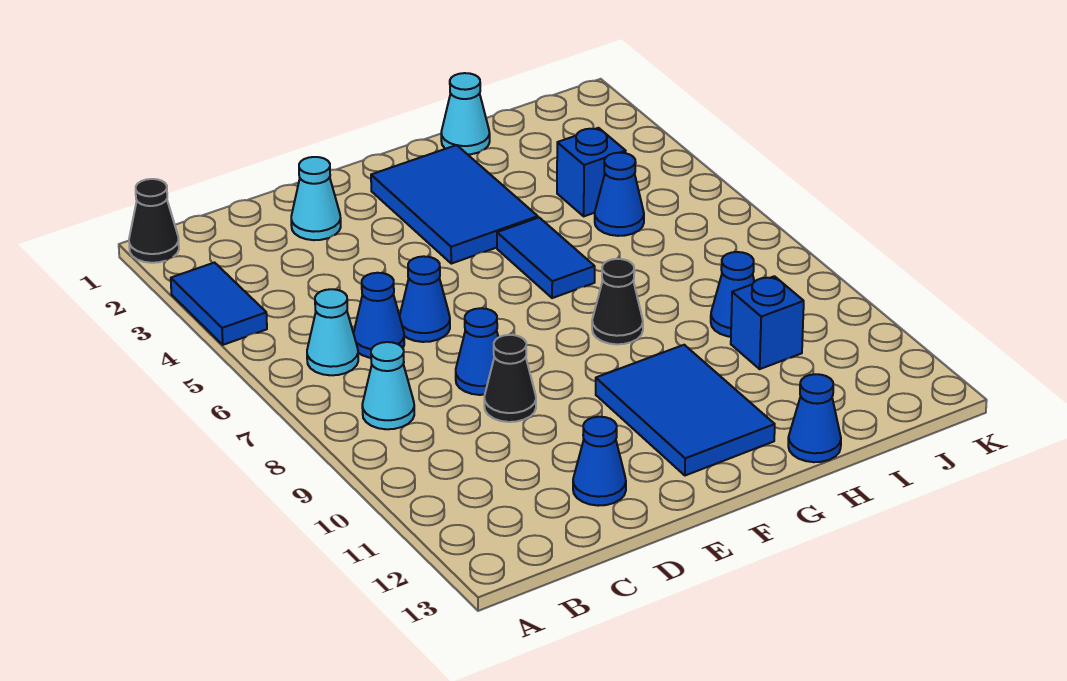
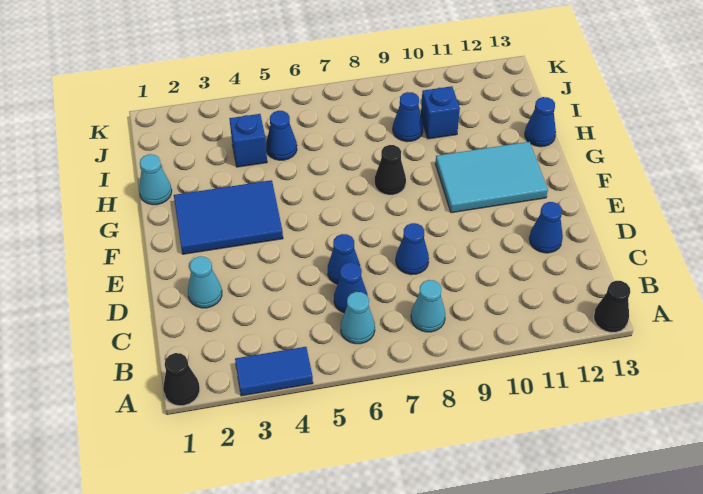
black cone D9 level 1 -> black cone A13 level 1
blue tile F10:G12 level 1 -> cyan tile F10:G12 level 1
blue tile G5:G6 level 1 -> none

